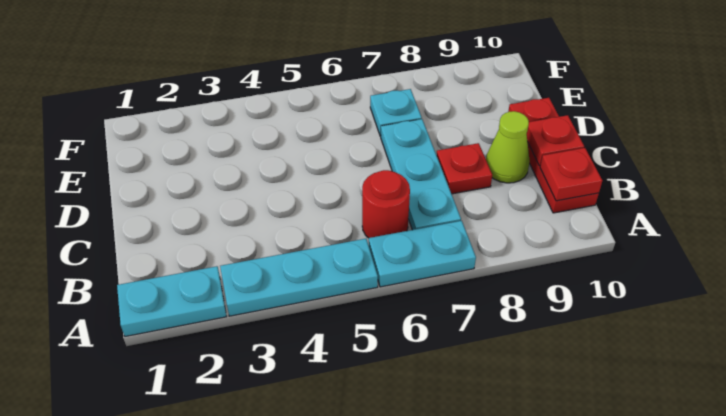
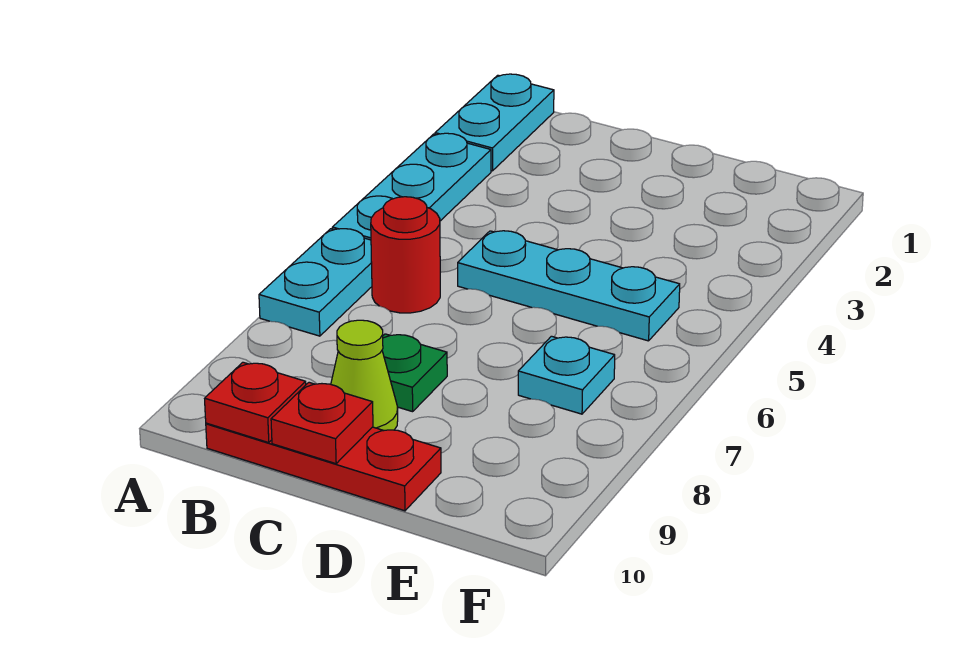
cyan plate B7:D7 level 1 -> cyan plate C5:E5 level 1
red plate C8 level 1 -> green plate C8 level 1

